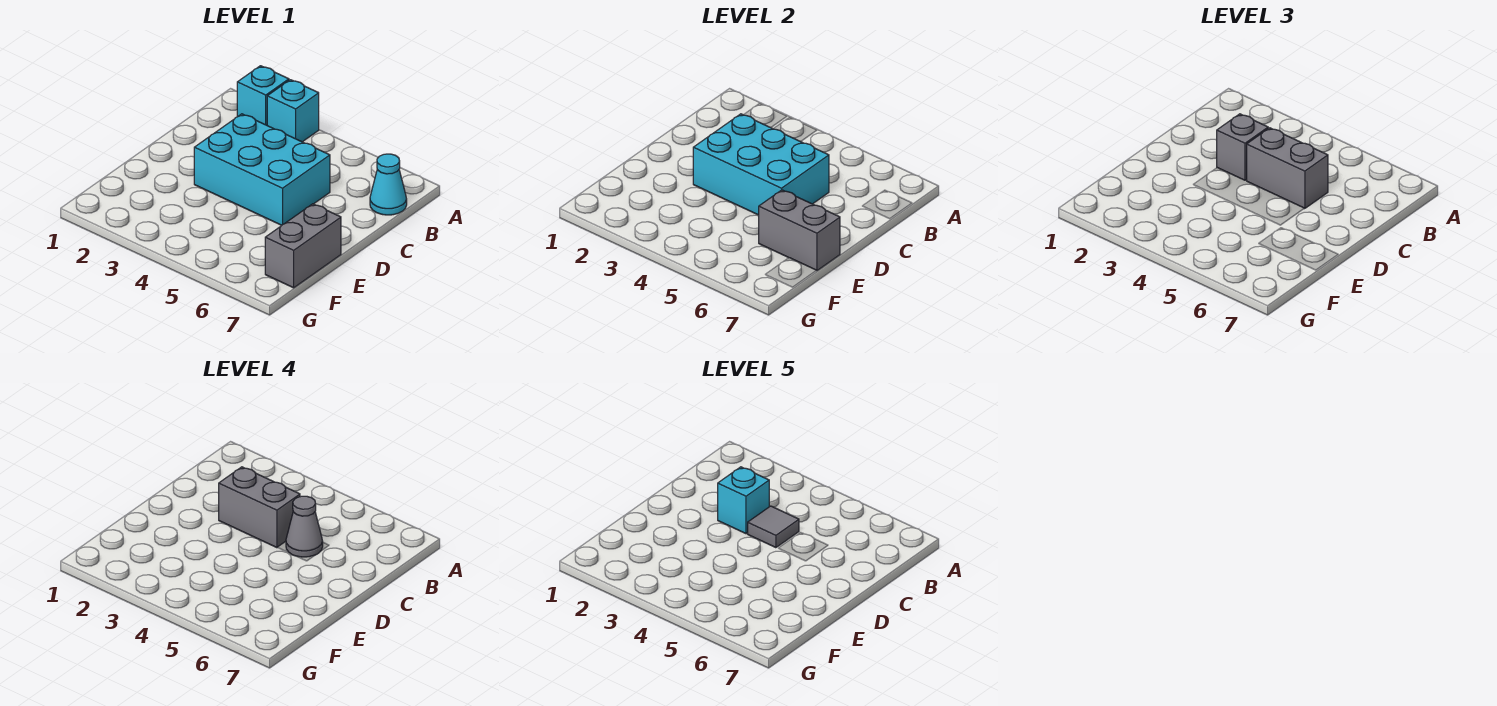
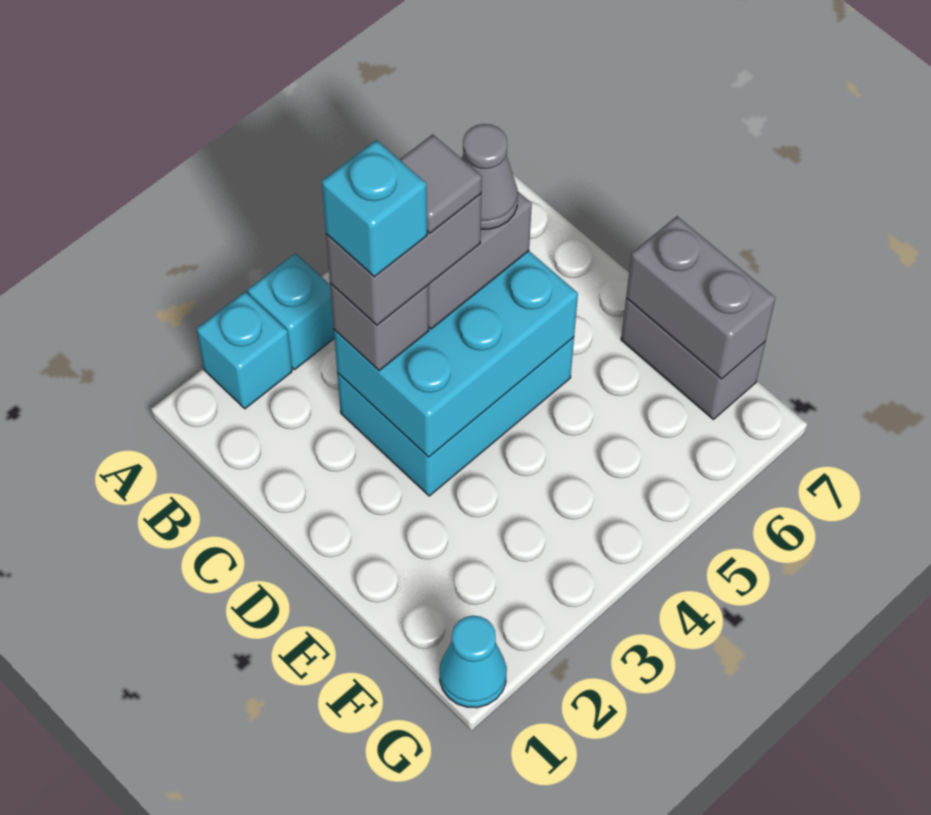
cyan cone B7 level 1 -> cyan cone G1 level 1
grey brick E6:E7 level 2 -> grey brick E7:F7 level 2

